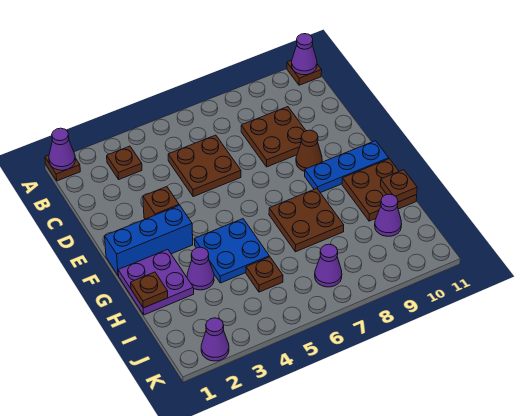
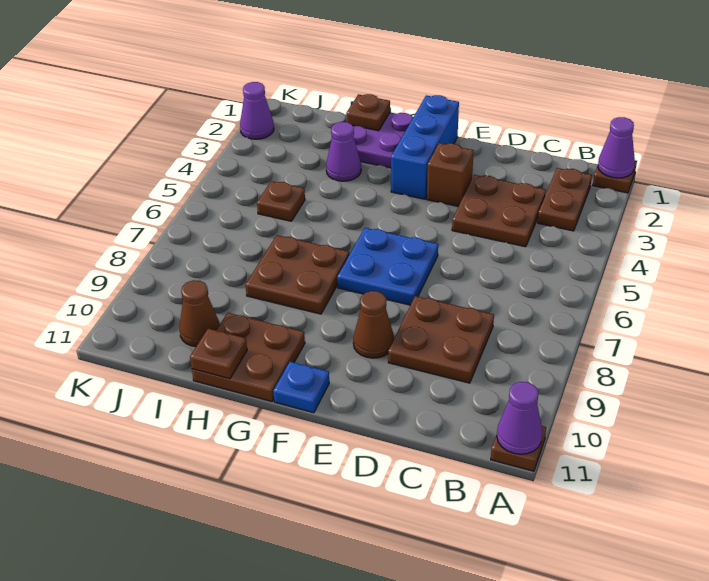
brown plate B3 level 1 -> brown plate B2:B3 level 1
brown plate C5:D6 level 1 -> brown plate C3:D4 level 1
blue plate F9:F11 level 1 -> blue plate F11 level 1
blue plate G4:H5 level 1 -> blue plate E6:F7 level 1
purple cone I10 level 1 -> brown cone I10 level 1
purple cone J7 level 1 -> none

